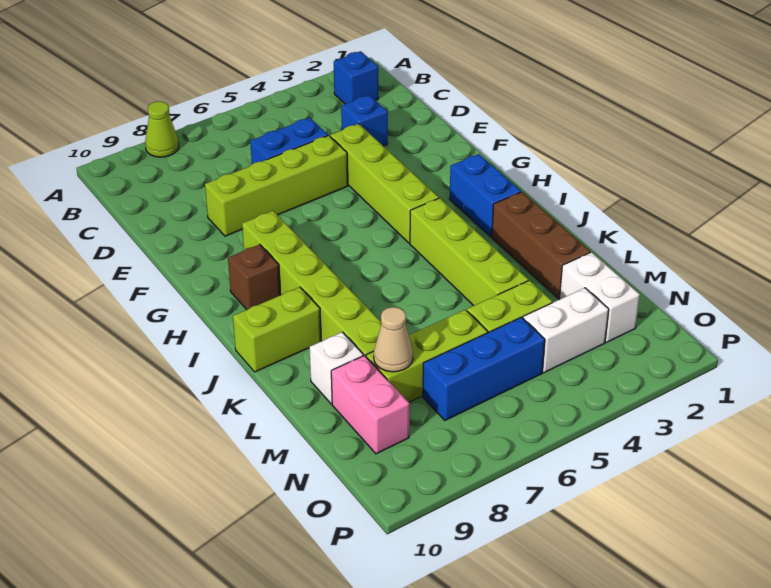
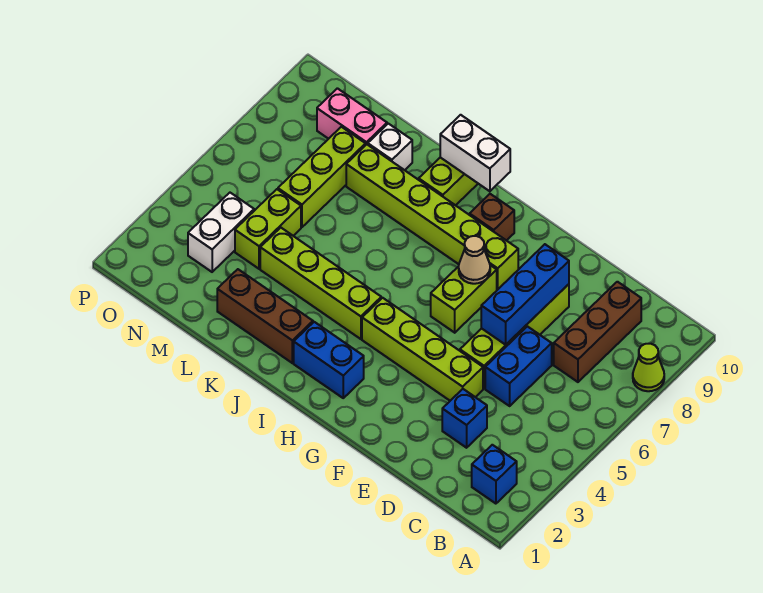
none -> brown brick C7:C9 level 1
none -> lime brick G6:G7 level 1
white brick M2:N2 level 1 -> white brick I10:J10 level 2
tan cone M8 level 2 -> tan cone G7 level 2
blue brick N5:N7 level 1 -> blue brick E6:E8 level 2

